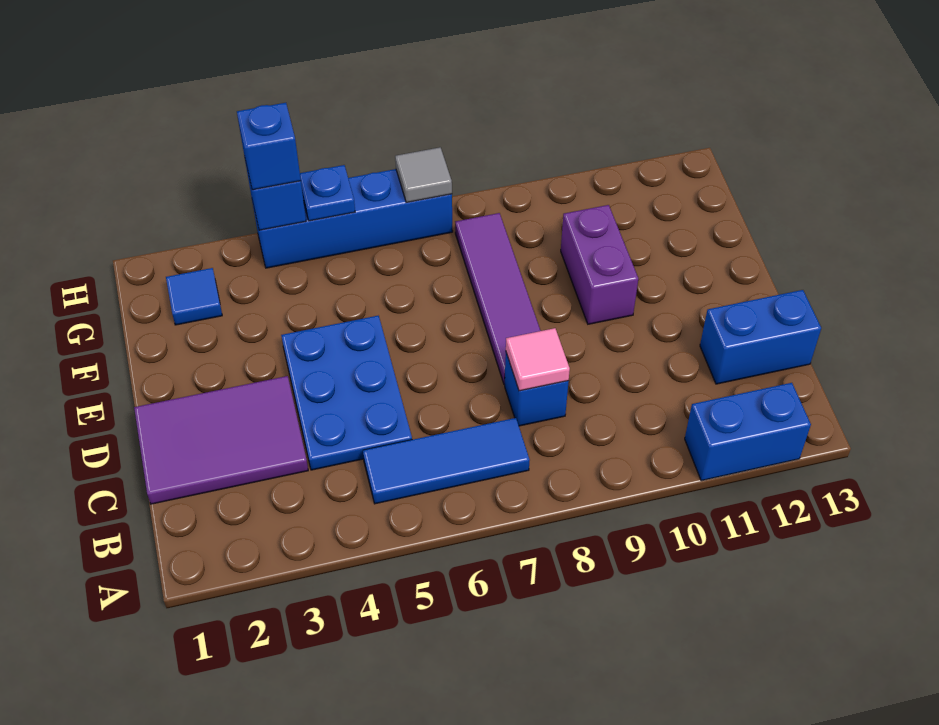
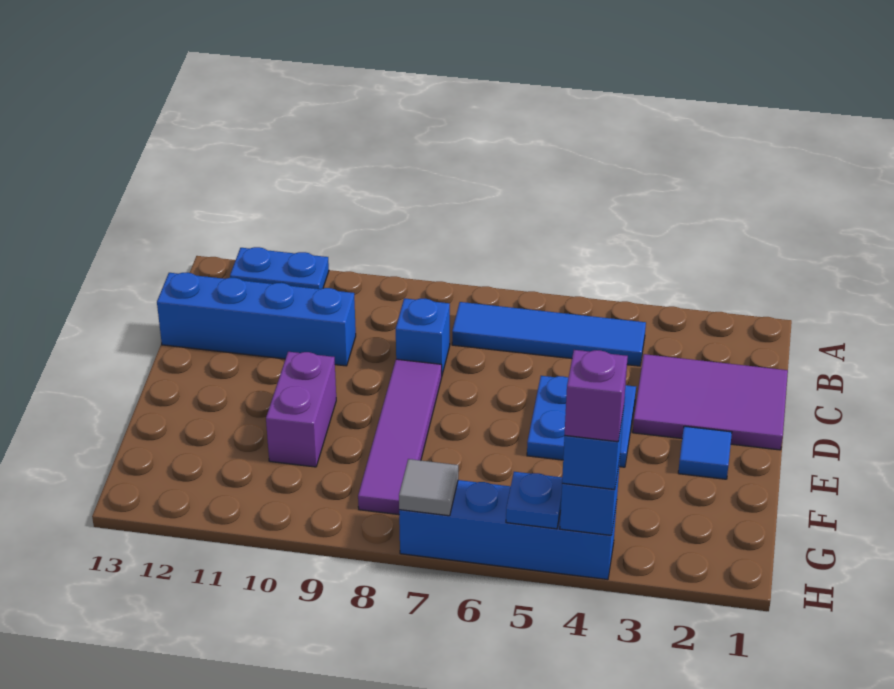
blue brick A11:A12 level 1 -> blue plate A11:A12 level 1
blue tile B5:B7 level 1 -> blue tile B4:B7 level 1
blue plate C4:E5 level 1 -> blue plate D4:E5 level 1
pink tile C8 level 2 -> none
blue brick C12:C13 level 1 -> blue brick C10:C13 level 1
blue tile G2 level 1 -> blue tile E2 level 1
none -> purple brick H4 level 4

